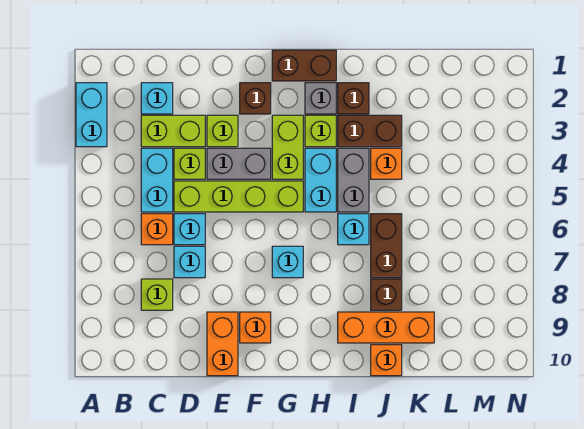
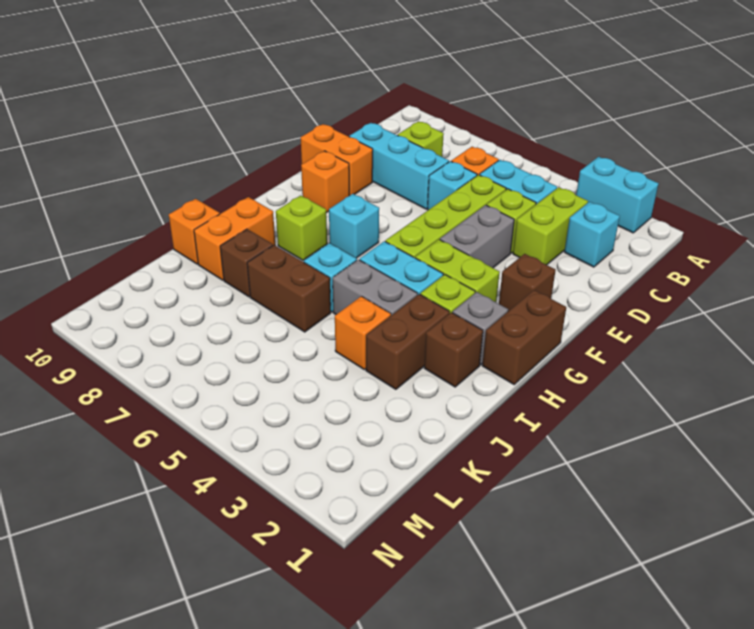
cyan brick D7 level 1 -> cyan brick D7:D9 level 1
lime brick E3 level 1 -> lime brick H8 level 1
orange brick I9:K9 level 1 -> orange brick I9:J9 level 1

